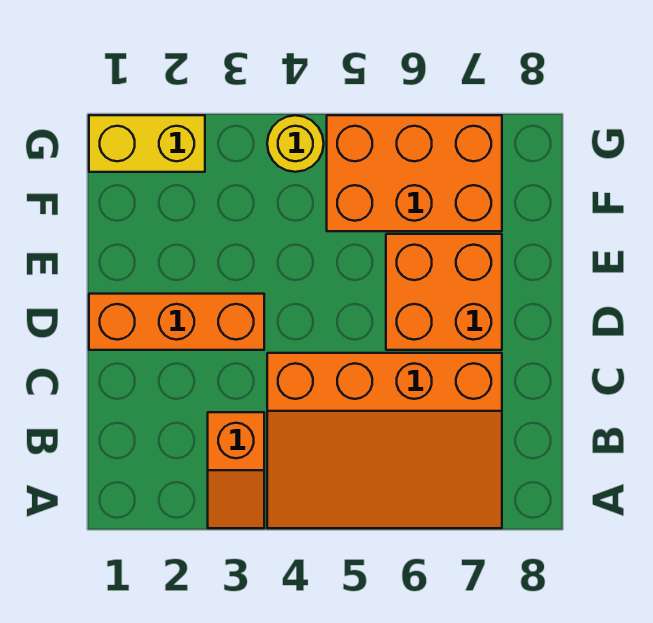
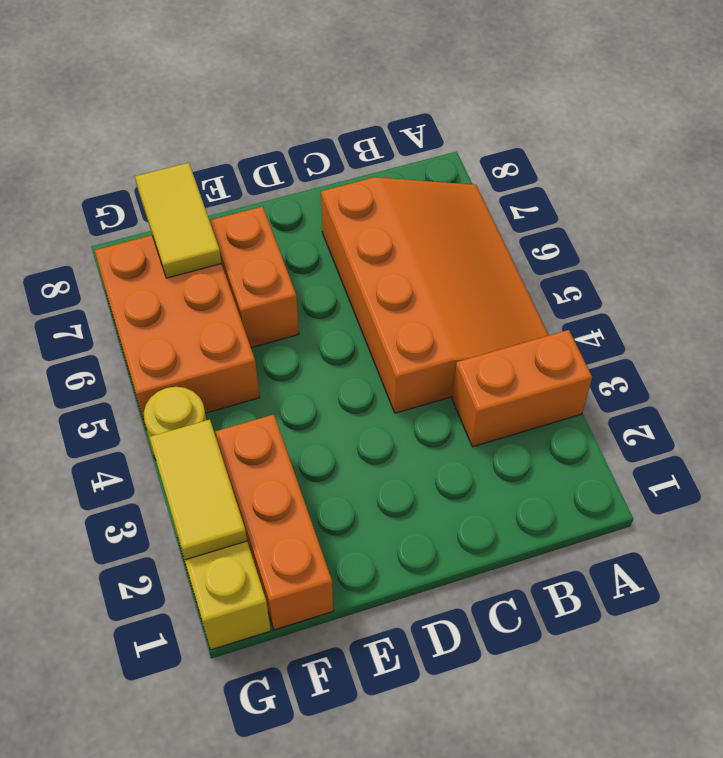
orange slope A3:B3 level 1 top B -> orange brick A3:B3 level 1
orange brick D1:D3 level 1 -> orange brick F1:F3 level 1
orange brick D6:E7 level 1 -> orange brick E6:E7 level 1
none -> yellow tile F7:F8 level 2
none -> yellow tile G2:G3 level 2

